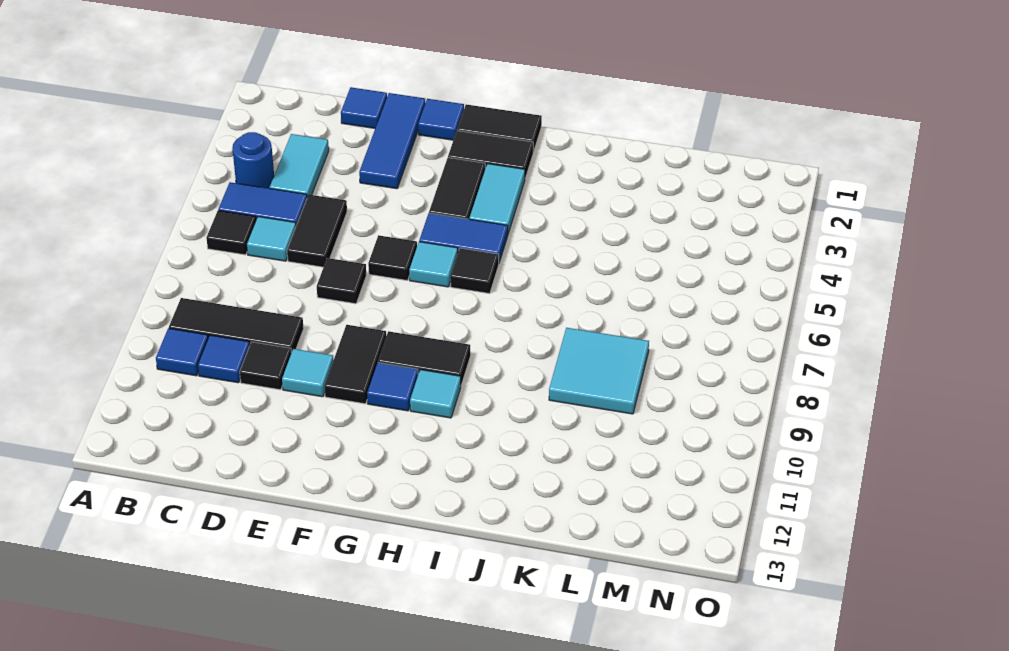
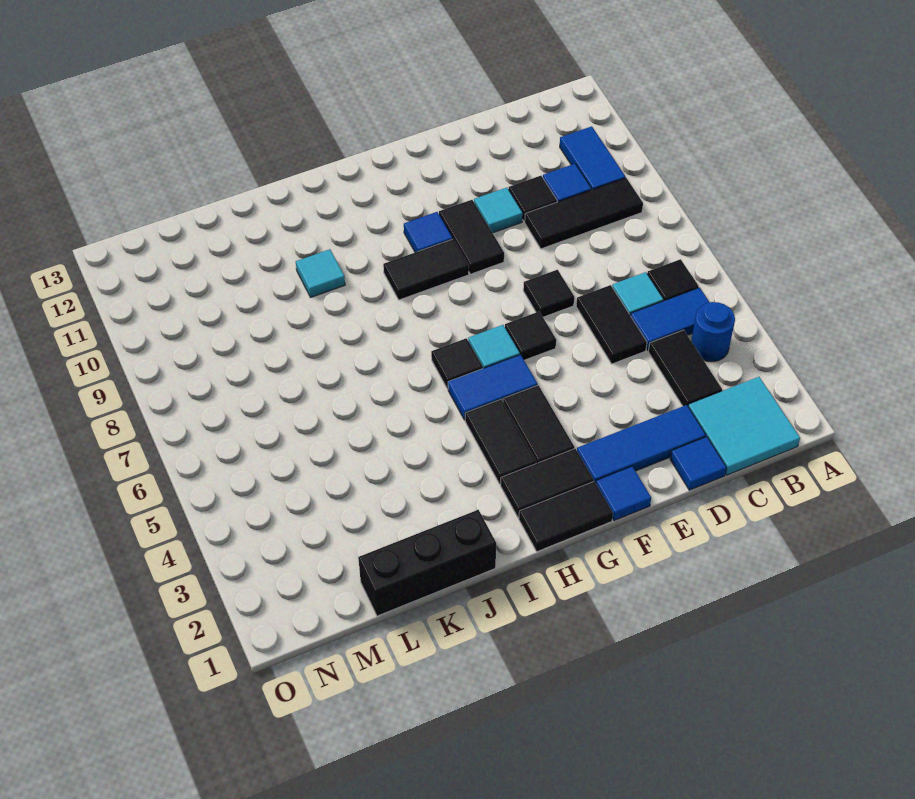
blue tile B10 level 1 -> blue tile B10:B11 level 1
cyan tile C3:C4 level 1 -> black tile C3:C4 level 1
blue tile E1:E3 level 1 -> blue tile D2:F2 level 1
cyan tile H3:H4 level 1 -> black tile H3:H4 level 1
cyan tile H10 level 1 -> cyan tile J10 level 1
none -> black brick J1:L1 level 1
cyan tile K8:L9 level 1 -> cyan tile B1:C2 level 1

